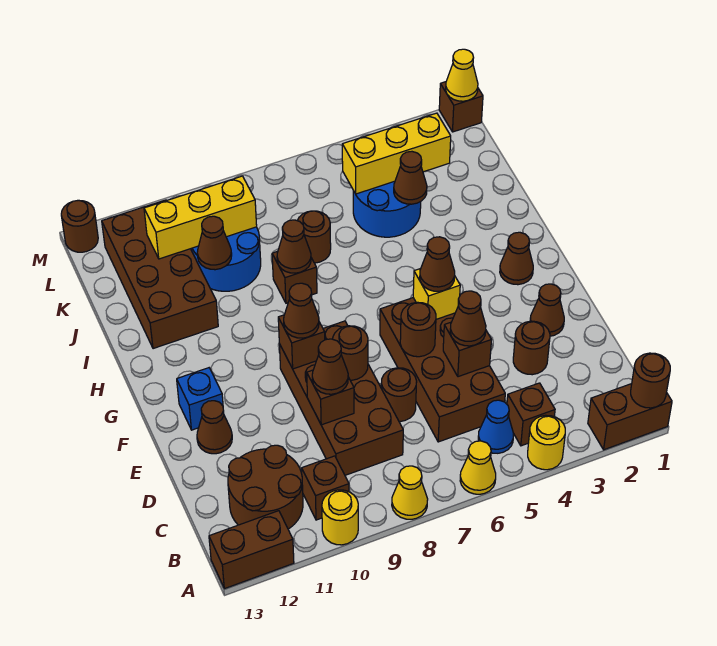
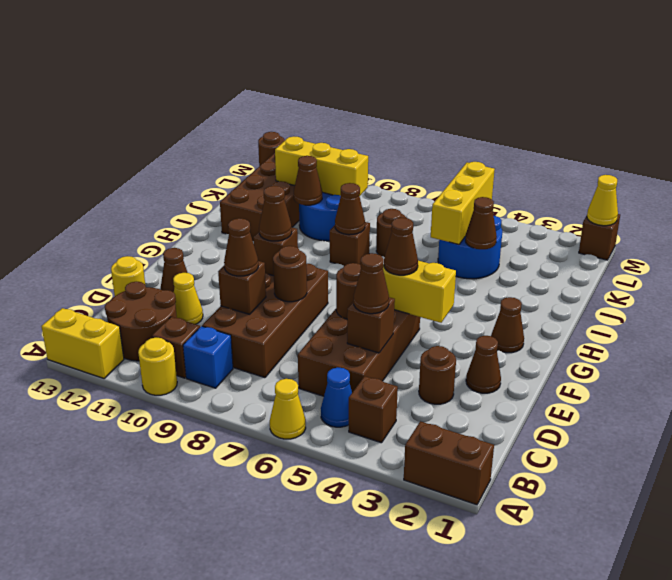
brown round brick A1 level 2 -> none
yellow round brick A4 level 1 -> yellow round brick D13 level 1
yellow cone A8 level 1 -> yellow cone D11 level 1
brown brick A12:A13 level 1 -> yellow brick A12:A13 level 1
brown round brick D7 level 1 -> none
yellow brick F5 level 2 -> yellow brick F4:F5 level 2
blue brick F12 level 1 -> blue brick B9 level 1
yellow brick K3:K5 level 2 -> yellow brick J5:L5 level 2

